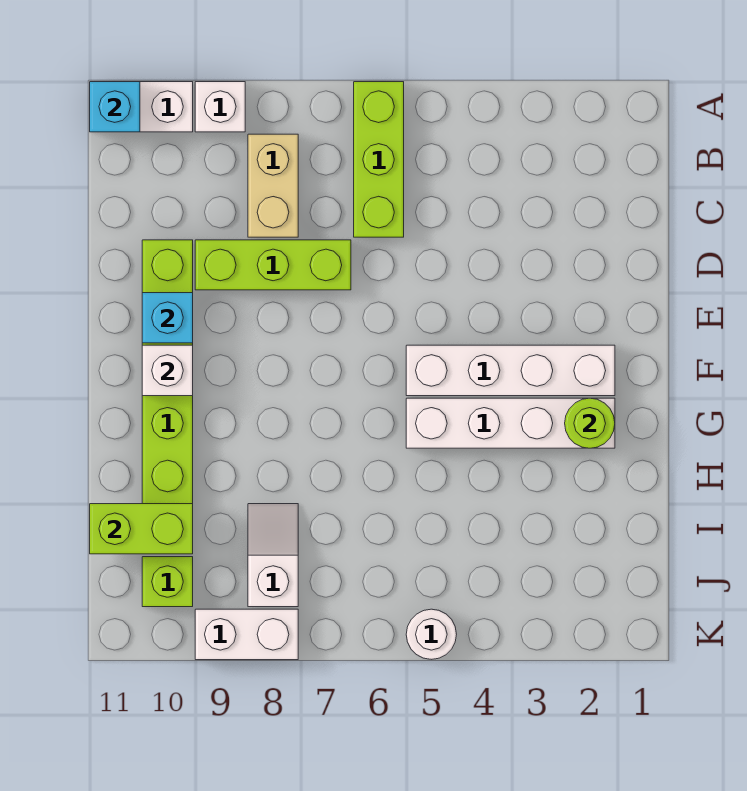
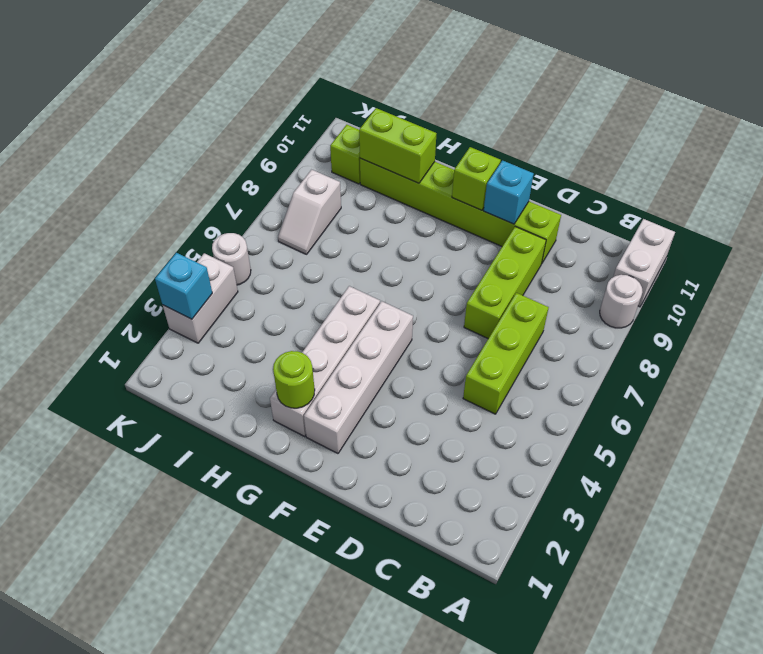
lime brick A6:C6 level 1 -> lime brick C5:C7 level 1
white brick A9 level 1 -> white round brick A9 level 1
cyan brick A11 level 2 -> cyan brick K3 level 2
tan brick B8:C8 level 1 -> none
white brick F10 level 2 -> lime brick F10 level 2
white slope I8:J8 level 1 top J -> white slope J7:J8 level 1 top 8
lime brick I10:I11 level 2 -> lime brick H10:I10 level 2
white brick K8:K9 level 1 -> white brick K3:K4 level 1

